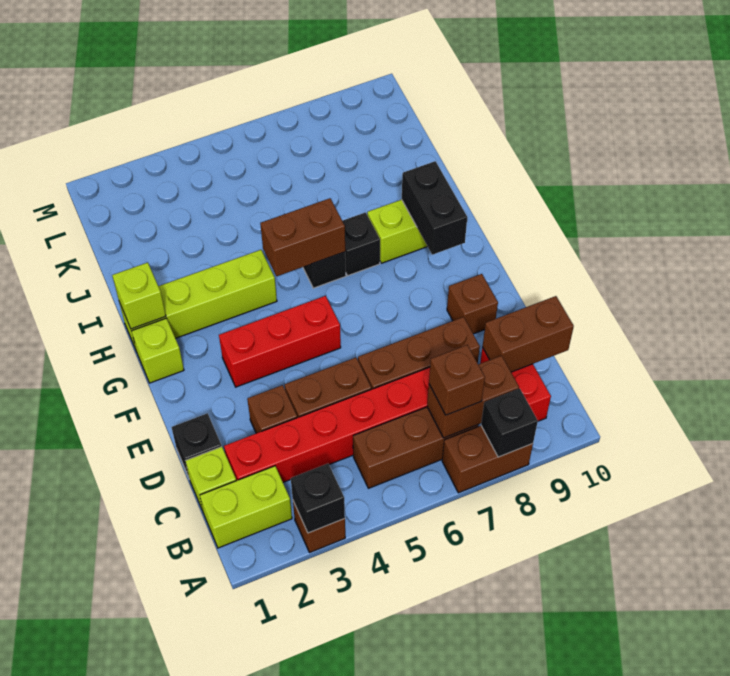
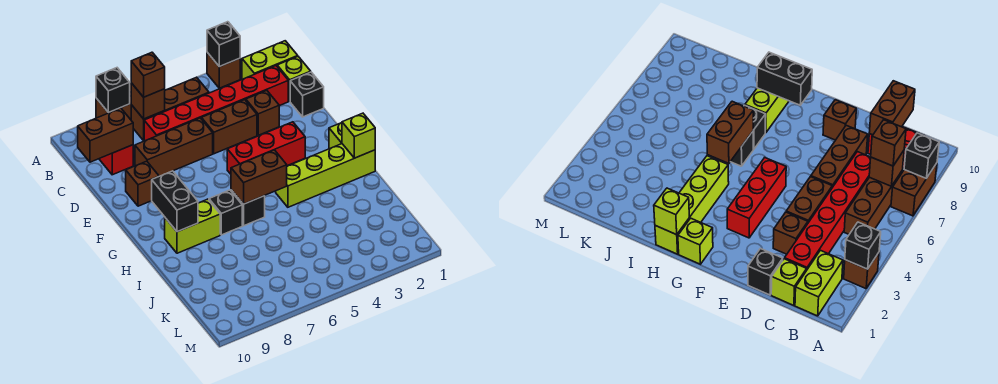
brown brick B7:B8 level 2 -> brown brick B7 level 2

